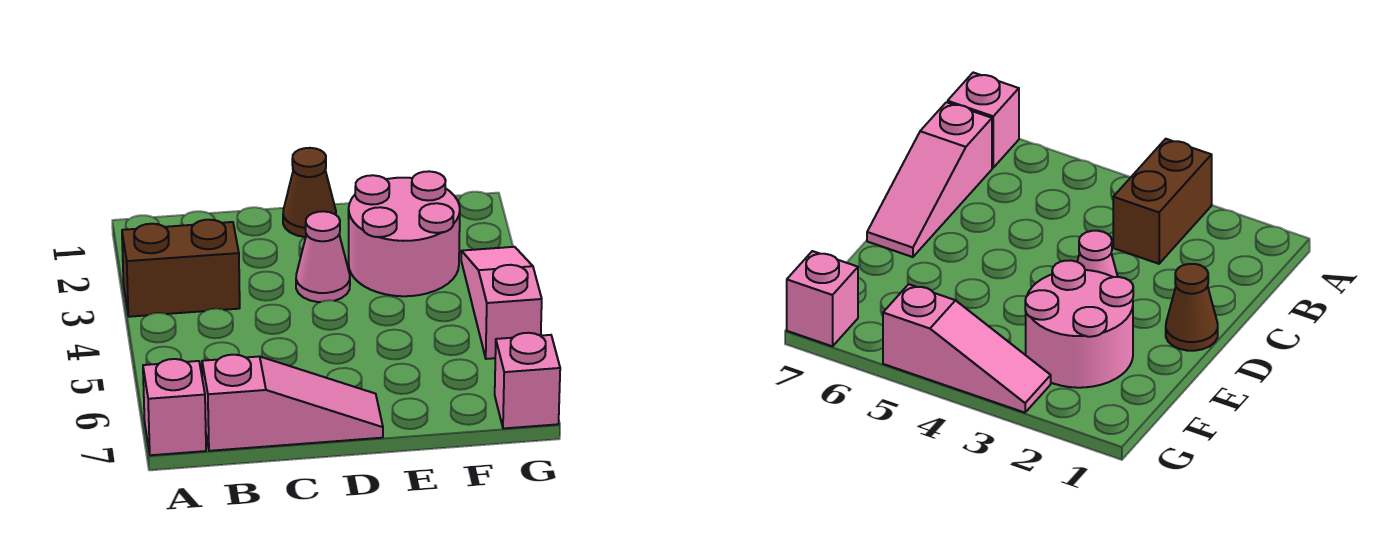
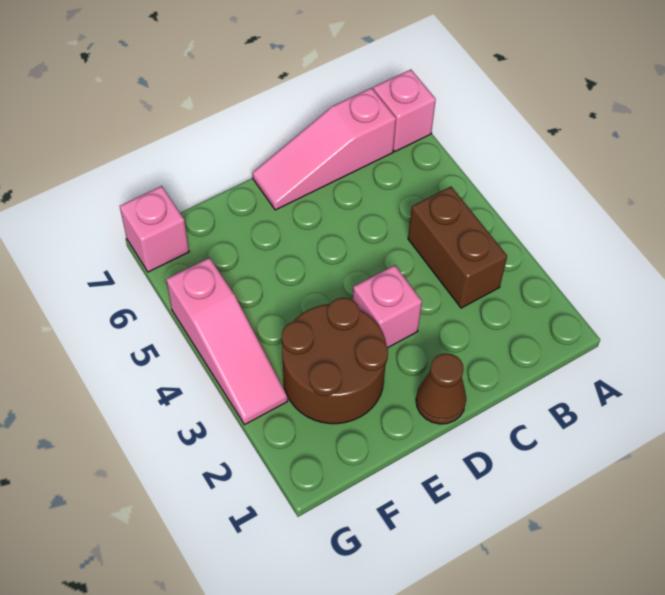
brown brick A3:B3 level 1 -> brown brick B3:B4 level 1
pink cone D3 level 1 -> pink brick D3 level 1
pink round brick E2:F3 level 1 -> brown round brick E2:F3 level 1

